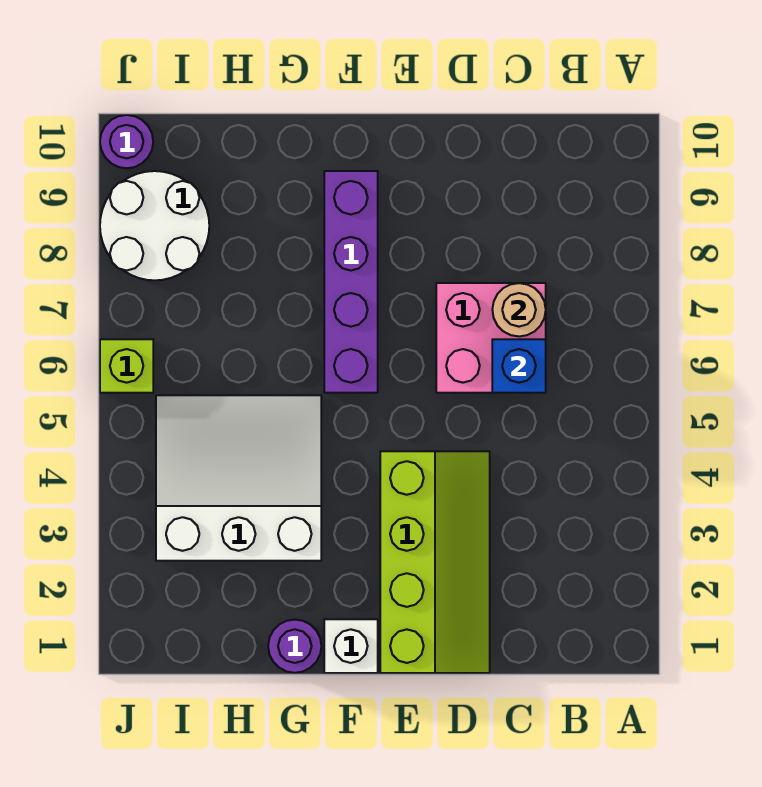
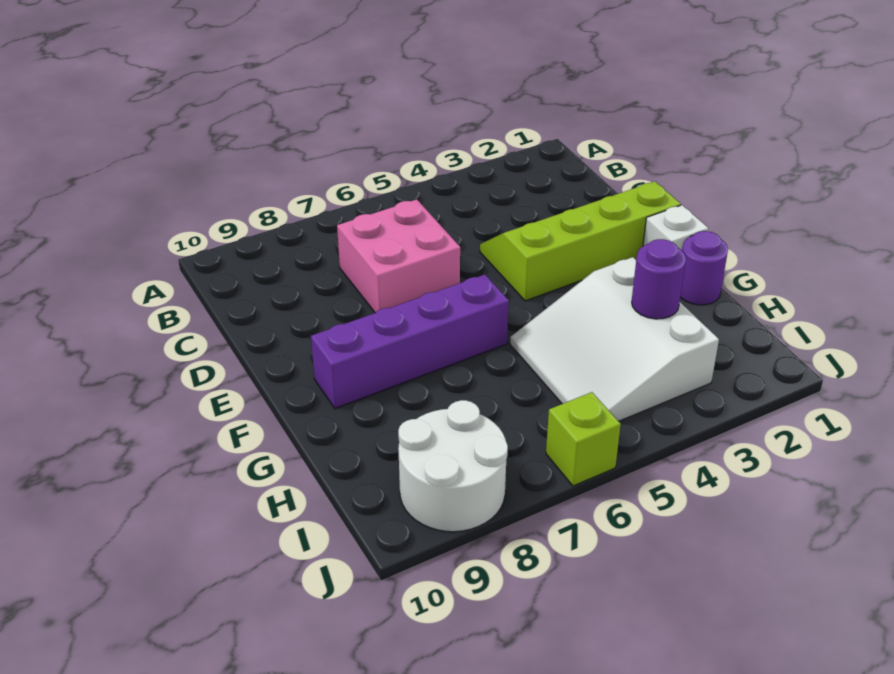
blue brick C6 level 2 -> none
tan round brick C7 level 2 -> none
purple round brick J10 level 1 -> purple round brick H3 level 2

